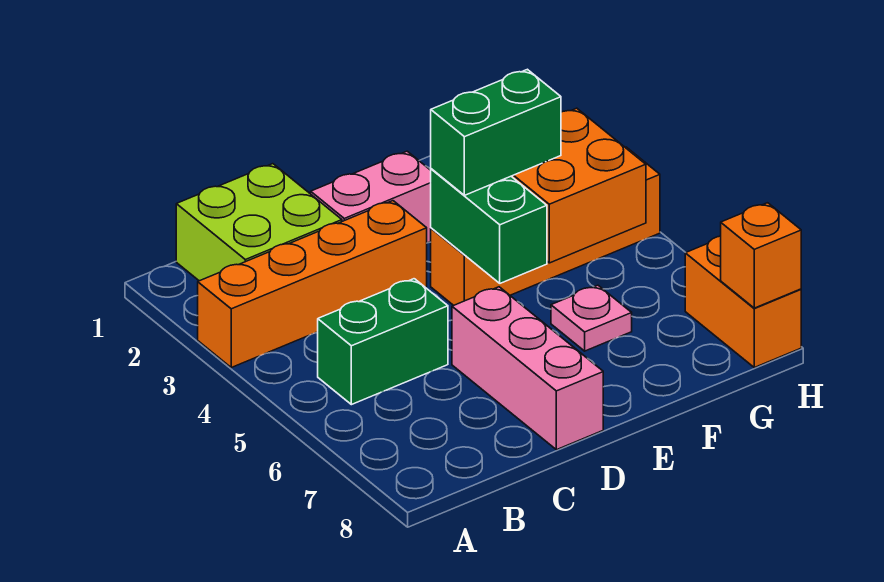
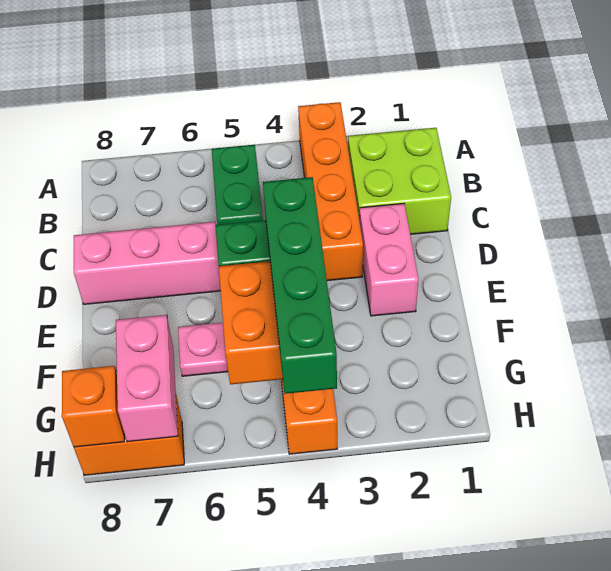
green brick E4:F4 level 3 -> green brick E4:H4 level 3
none -> pink brick G7:H7 level 2

